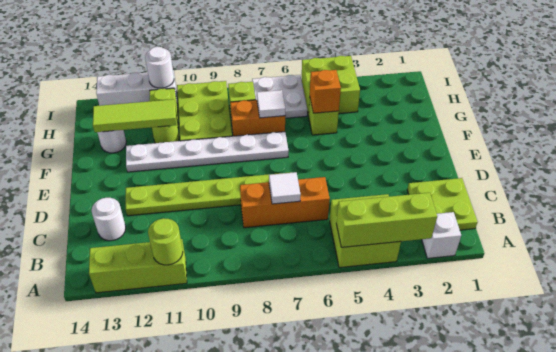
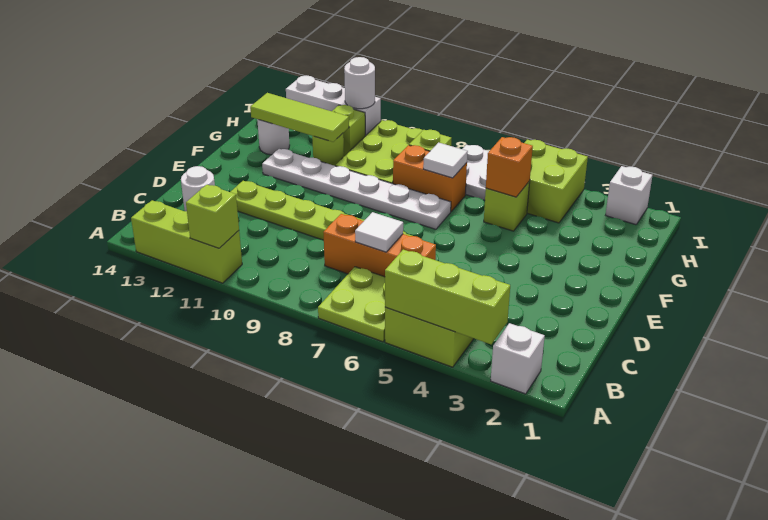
lime round brick A11 level 2 -> lime brick A11 level 2
lime plate B1:C2 level 1 -> lime plate A6:B7 level 1
none -> white brick I2 level 1

